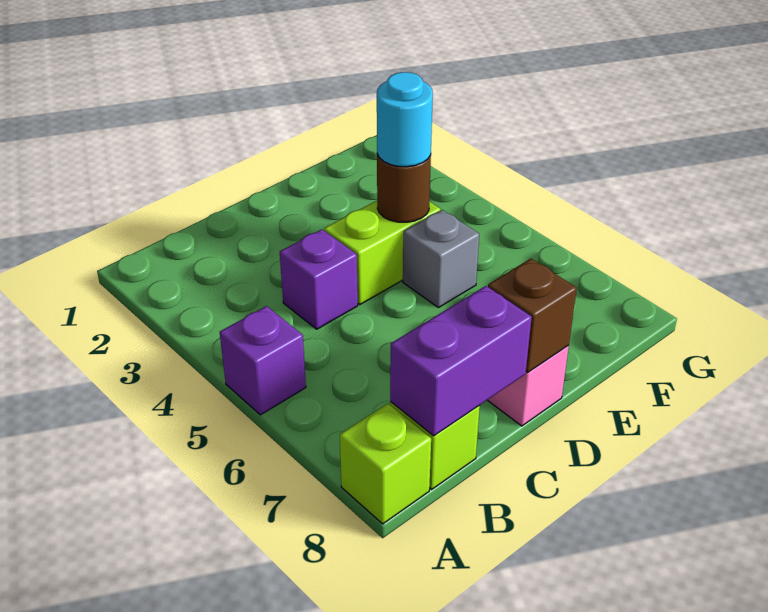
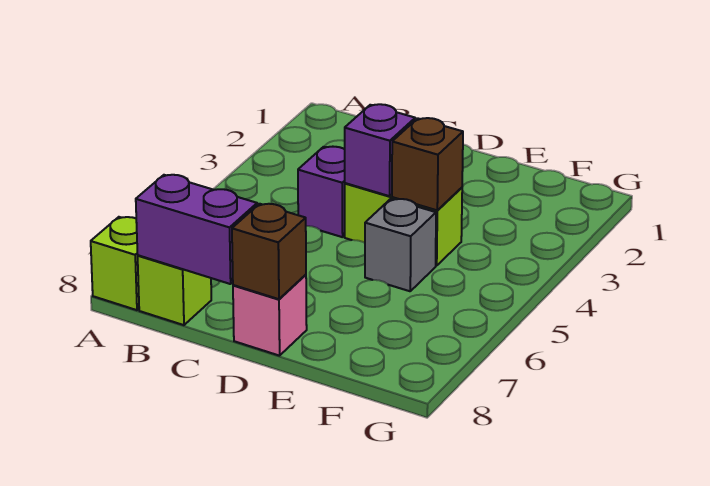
purple brick A5 level 1 -> purple brick D4 level 2
brown round brick E4 level 2 -> brown brick E4 level 2
cyan round brick E4 level 3 -> none

